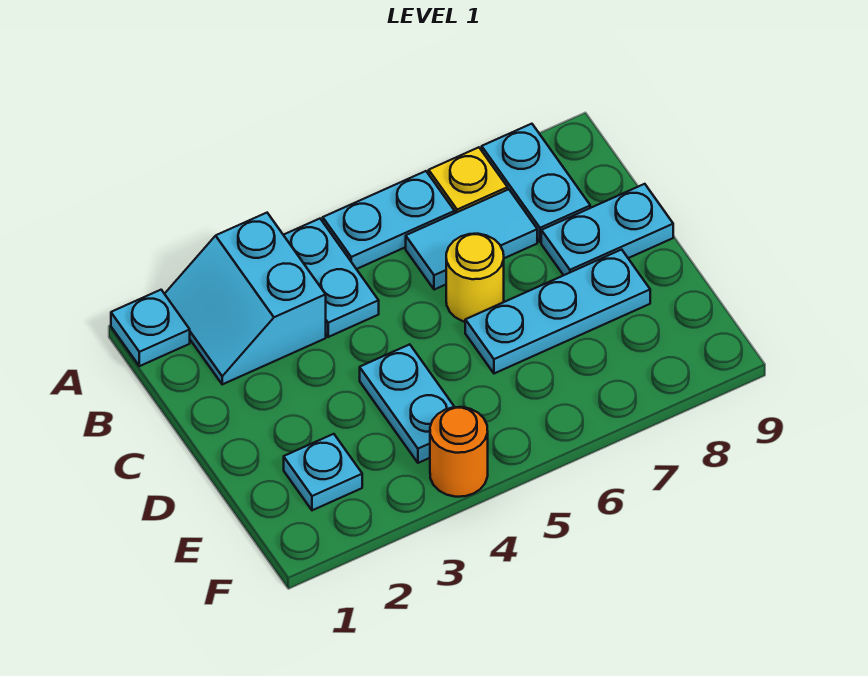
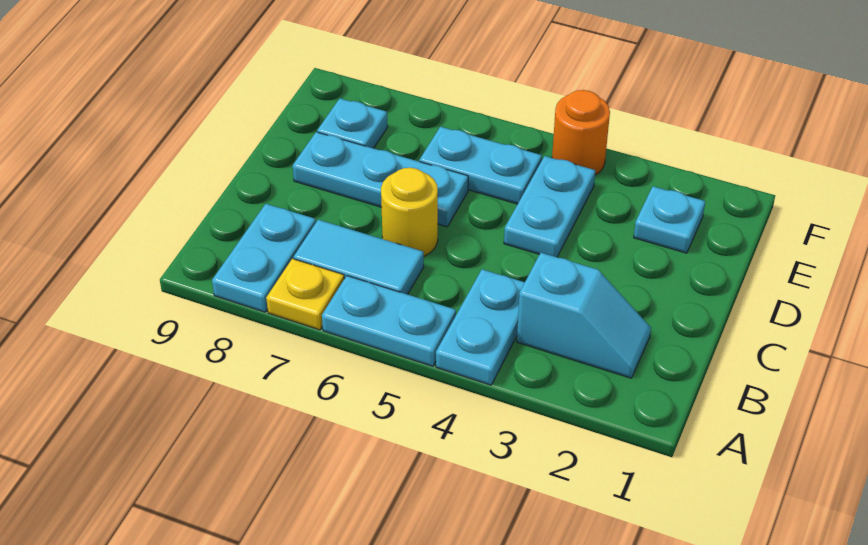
cyan plate A1 level 1 -> cyan plate E8 level 1
cyan slope A2:B3 level 1 top 3 -> cyan slope B2:B3 level 1 top 3
cyan plate C8:C9 level 1 -> cyan plate E5:E6 level 1

